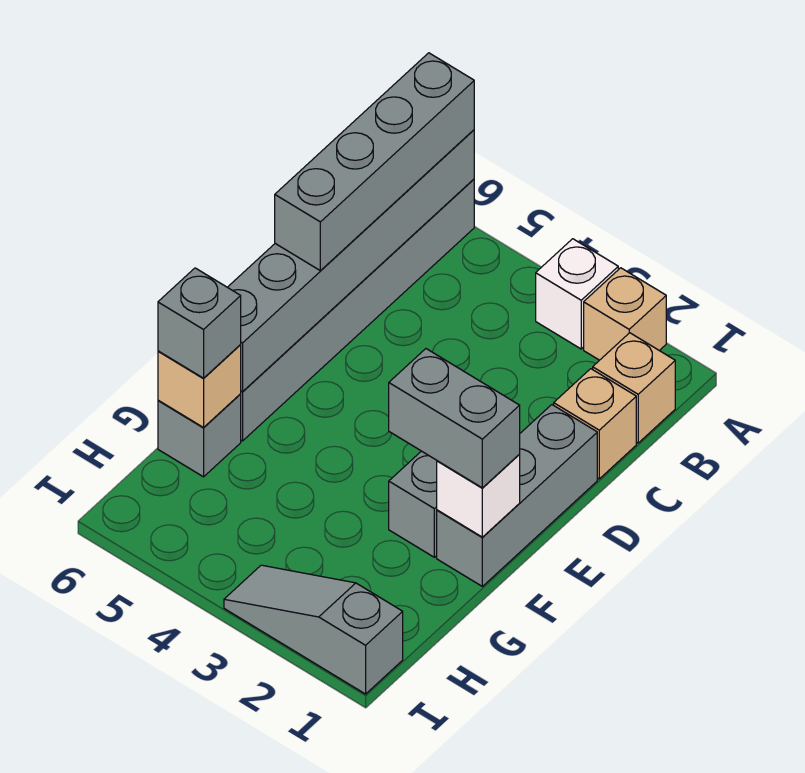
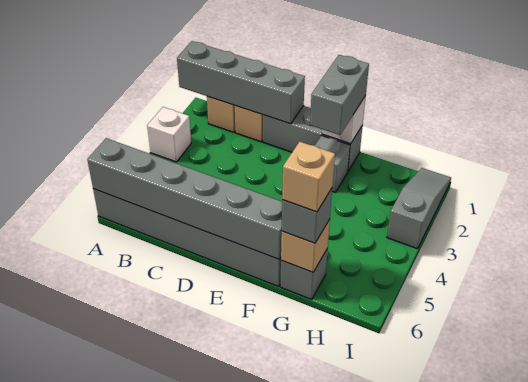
tan brick A2 level 1 -> tan brick G6 level 4
grey brick A6:D6 level 3 -> grey brick A1:D1 level 2
grey slope I1:I3 level 1 top 1 -> grey slope I1:I3 level 1 top 3

